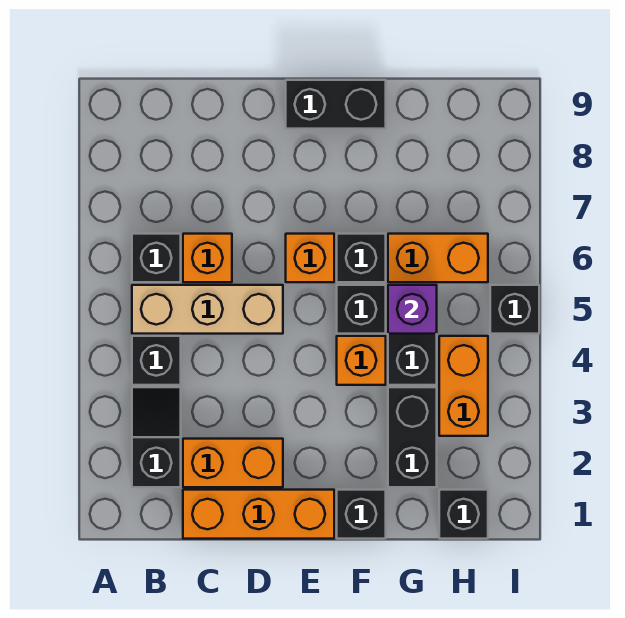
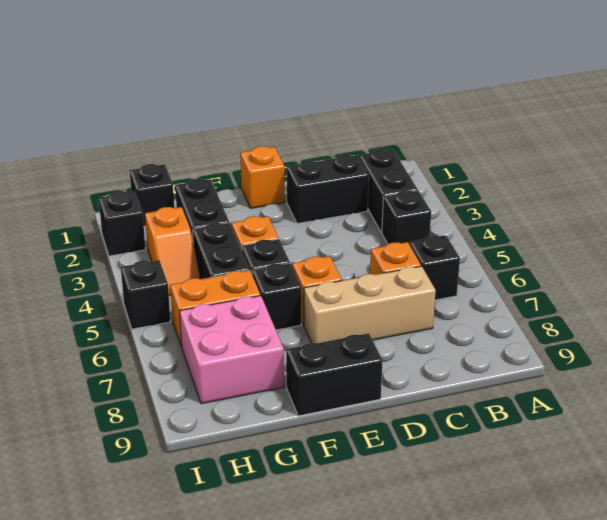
black slope B2:B3 level 1 top 2 -> black brick B2:B3 level 1
tan brick B5:D5 level 1 -> tan brick C7:E7 level 1
orange brick C1:E1 level 1 -> orange brick E1 level 1
orange brick C2:D2 level 1 -> black brick C2:D2 level 1
black brick F1 level 1 -> black brick I2 level 1
purple brick G5 level 2 -> none
none -> pink brick G7:H8 level 1
orange brick H3:H4 level 1 -> orange slope H3:H4 level 1 top 3

